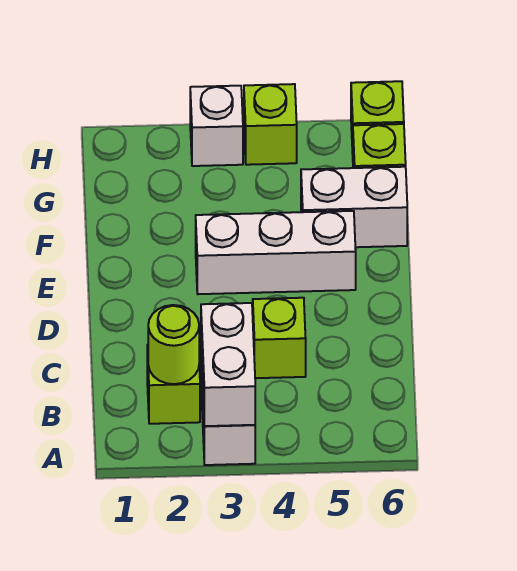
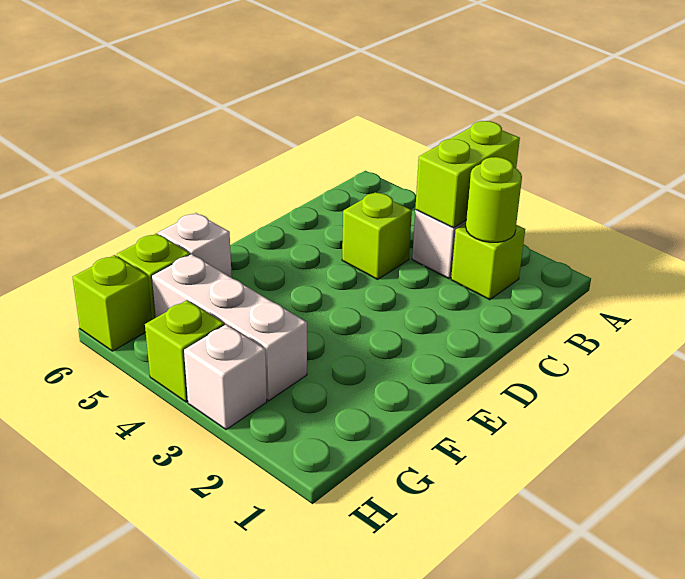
white brick A3:B3 level 2 -> lime brick A3:B3 level 2
white brick E3:E5 level 1 -> white brick G3:G5 level 1
white brick F5:F6 level 1 -> white brick F6 level 1

